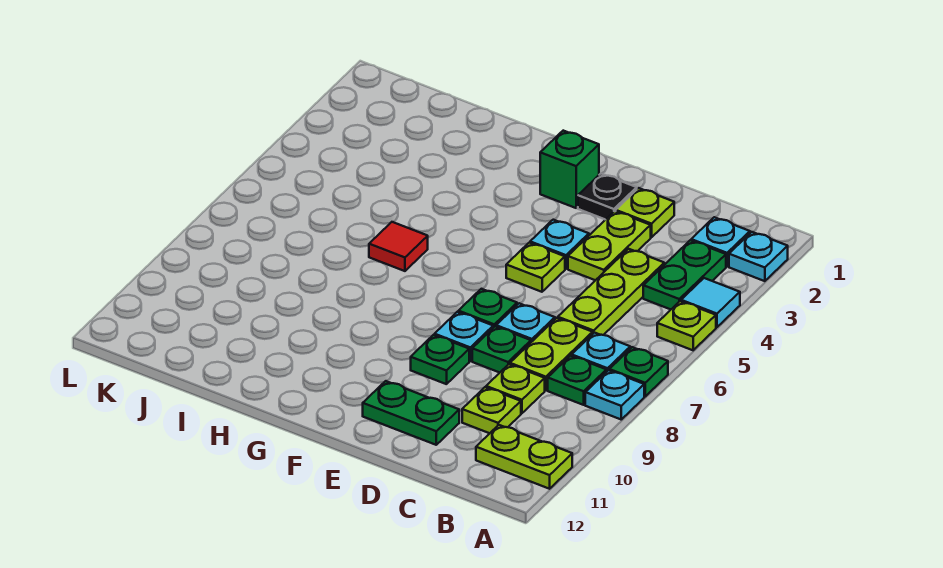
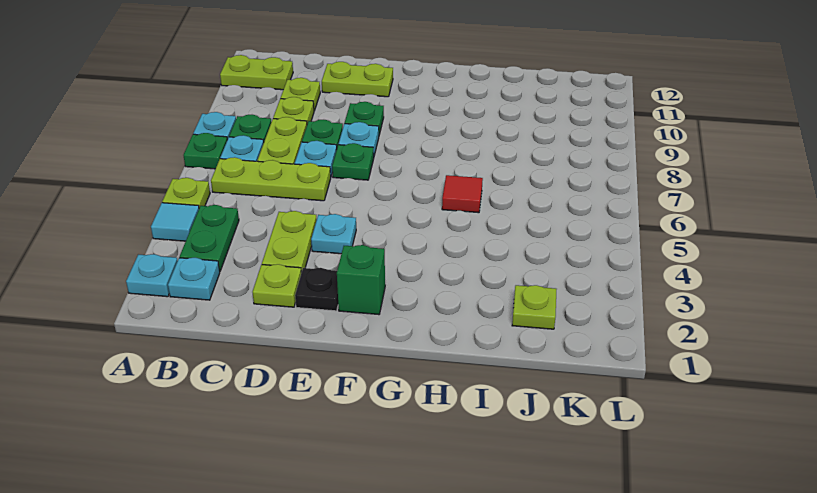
lime plate C4:C6 level 1 -> lime plate B6:D6 level 1
green plate D11:E11 level 1 -> lime plate D11:E11 level 1
lime plate E5 level 1 -> lime plate J2 level 1

